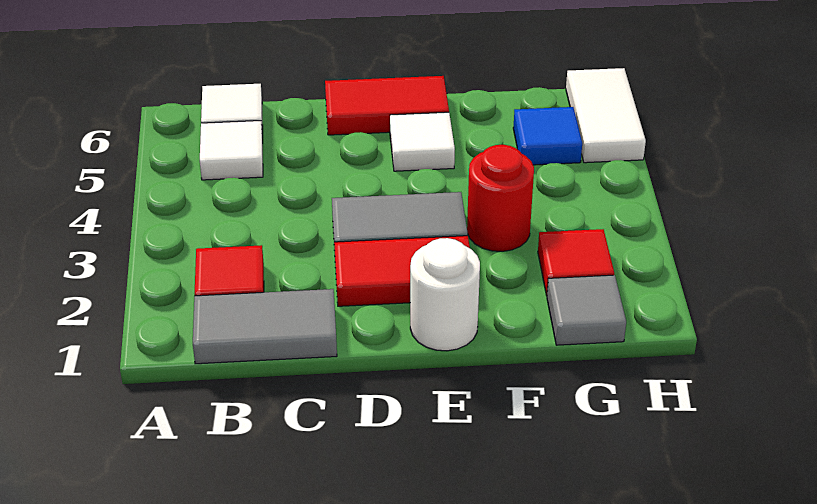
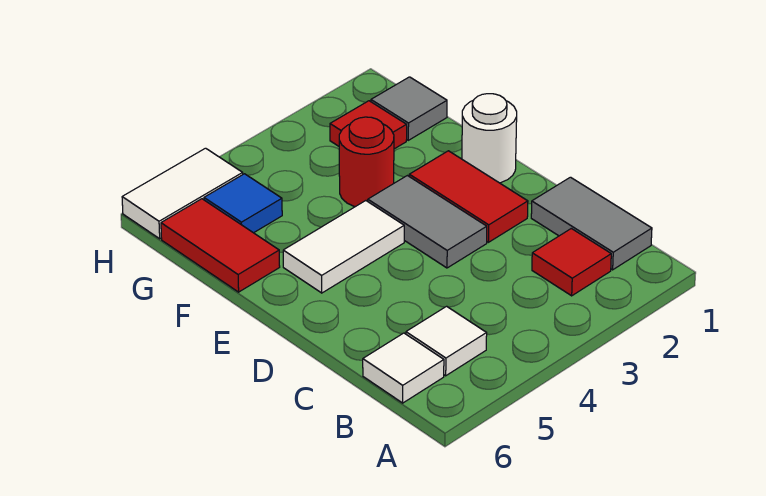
red tile D6:E6 level 1 -> red tile F6:G6 level 1
white tile E5 level 1 -> white tile E4:E5 level 1

